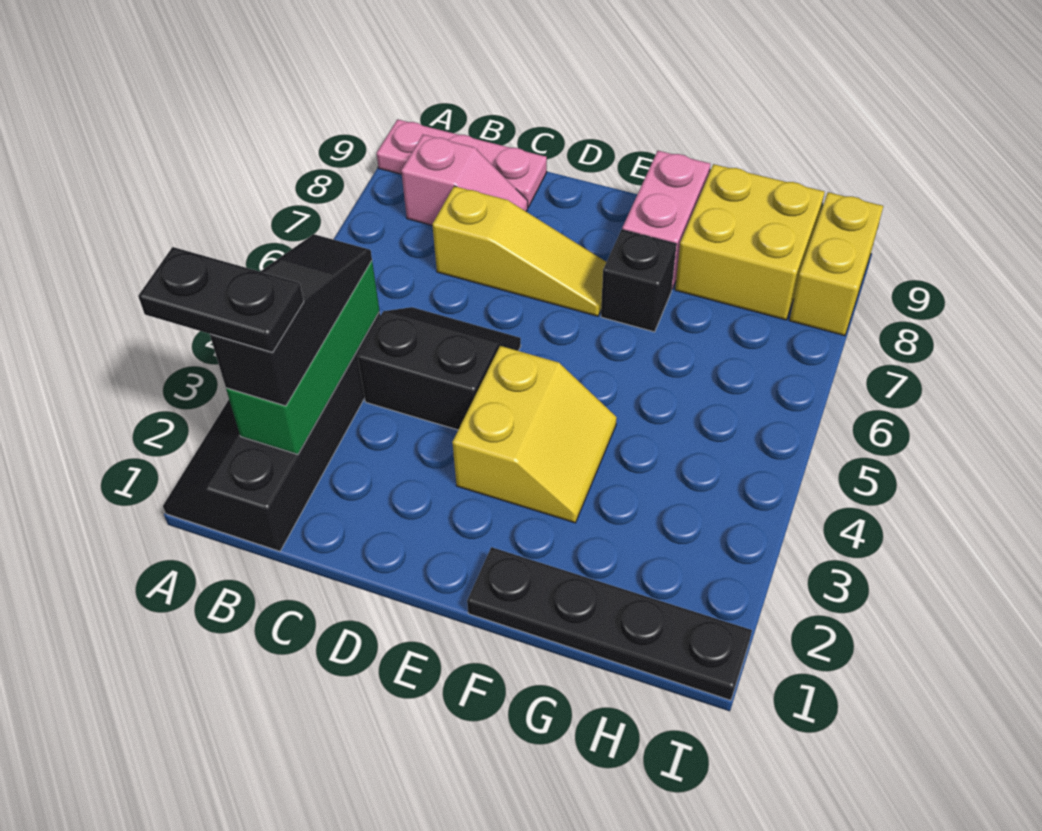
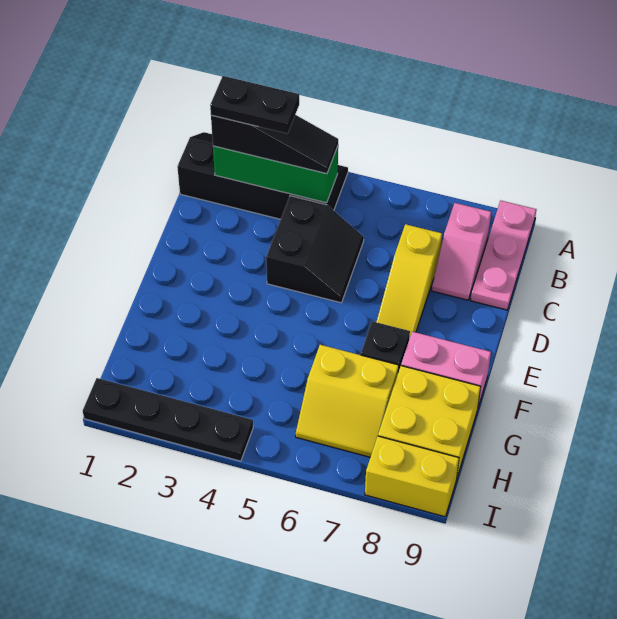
black plate A2:B2 level 4 -> black plate B2:B3 level 4
yellow slope E3:F4 level 1 top E -> yellow slope G6:H7 level 1 top G
black plate F1:I1 level 1 -> black plate I1:I4 level 1

